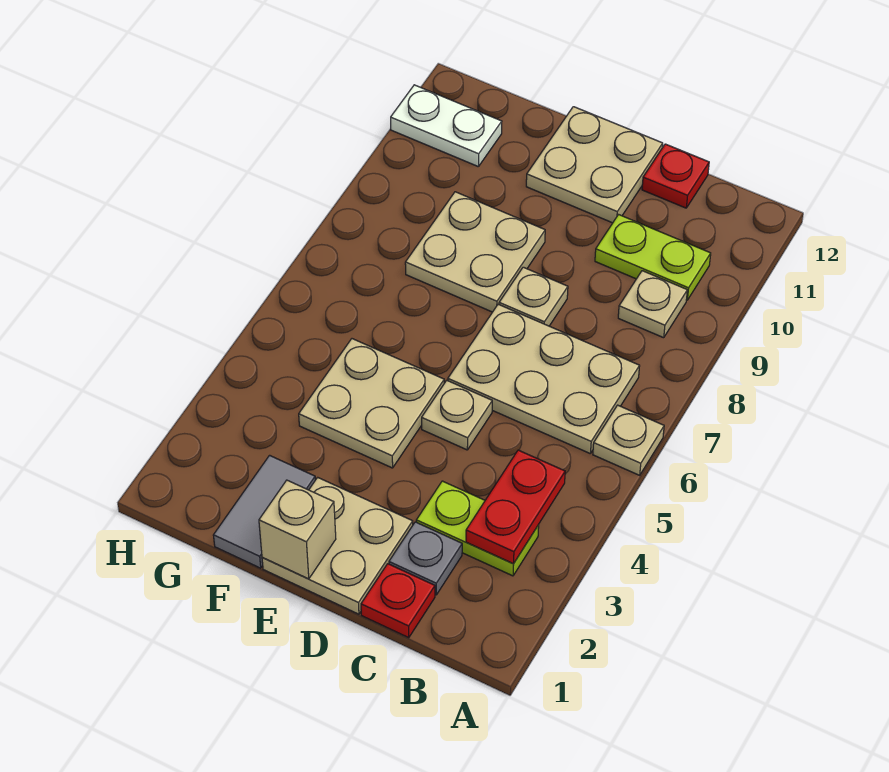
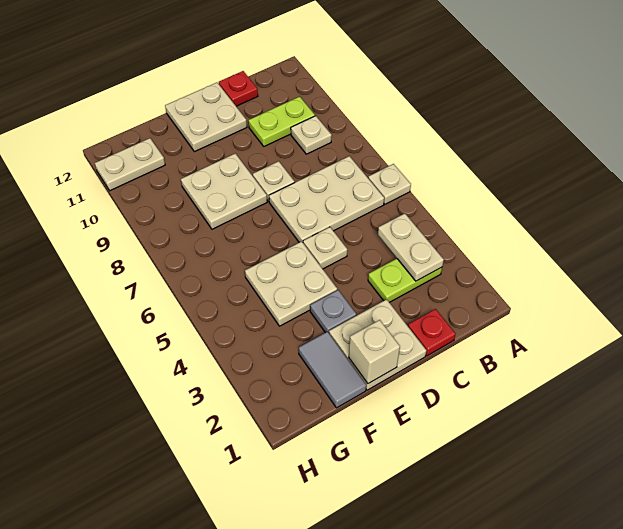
red plate B3:B4 level 2 -> tan plate B3:B4 level 2
grey plate C2 level 1 -> grey plate E3 level 1
white plate G11:H11 level 1 -> tan plate G11:H11 level 1

